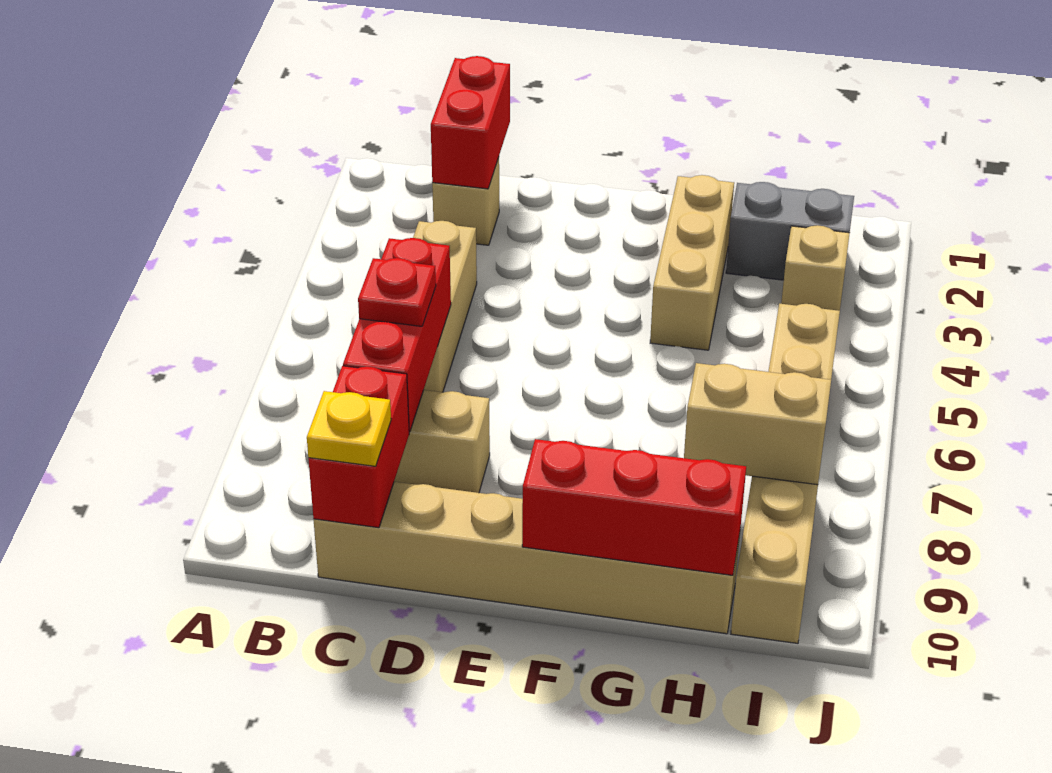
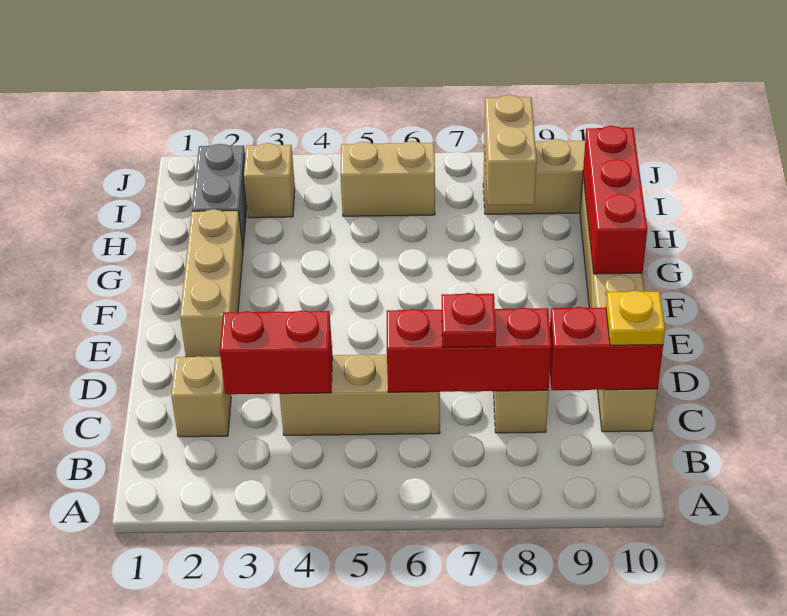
red brick C1:C2 level 2 -> red brick C3:C4 level 2
tan brick G2:G4 level 1 -> tan brick E2:G2 level 1

